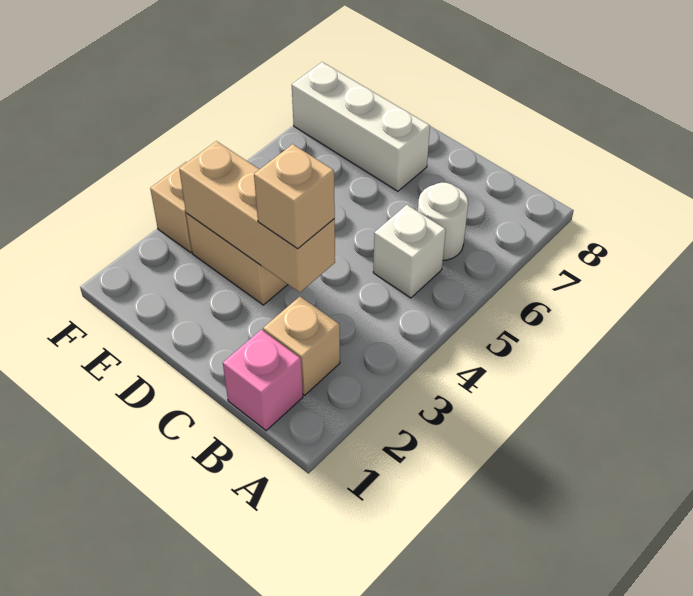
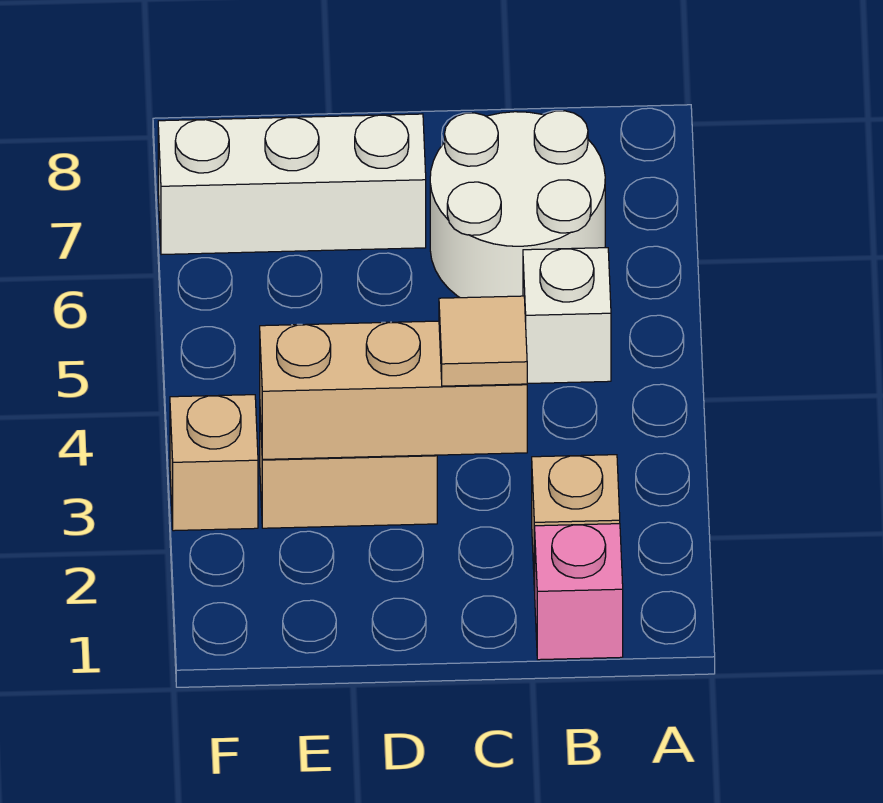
white round brick B6 level 1 -> white round brick B6:C7 level 1
tan brick C3 level 3 -> tan tile C3 level 3

